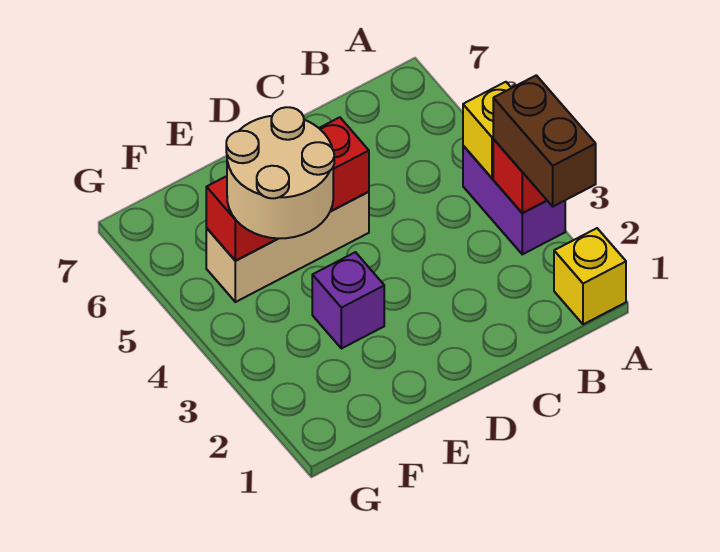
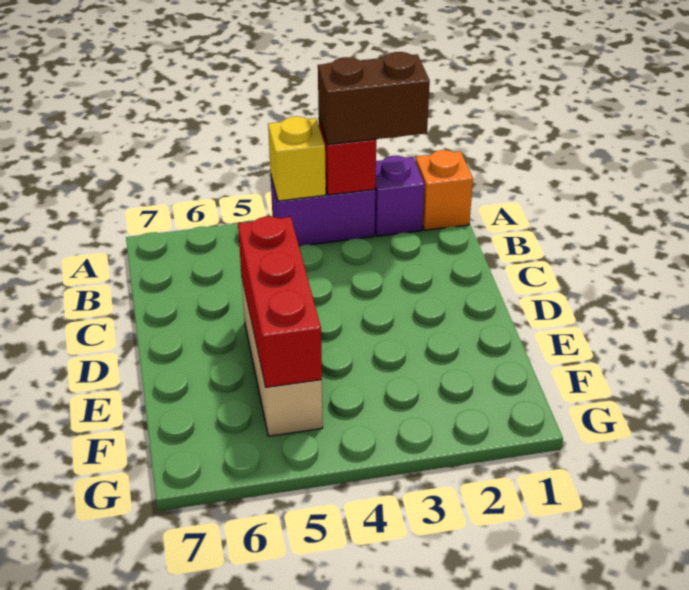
yellow brick A1 level 1 -> orange brick A1 level 1
purple brick E3 level 1 -> purple brick A2 level 1
tan round brick E4:F5 level 3 -> none

